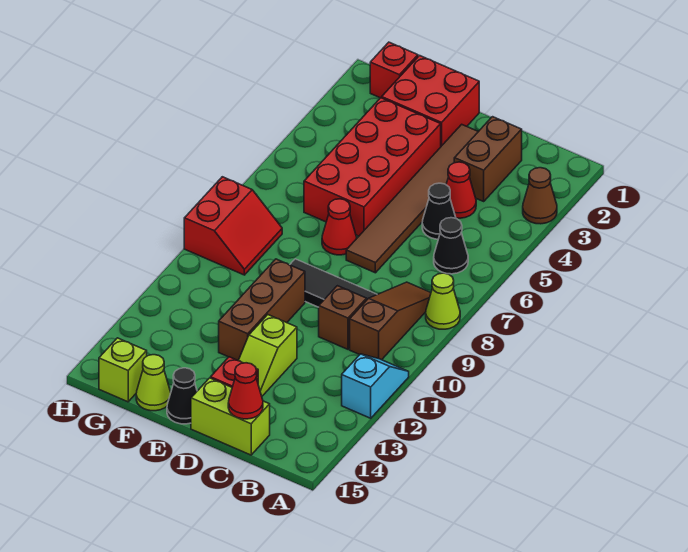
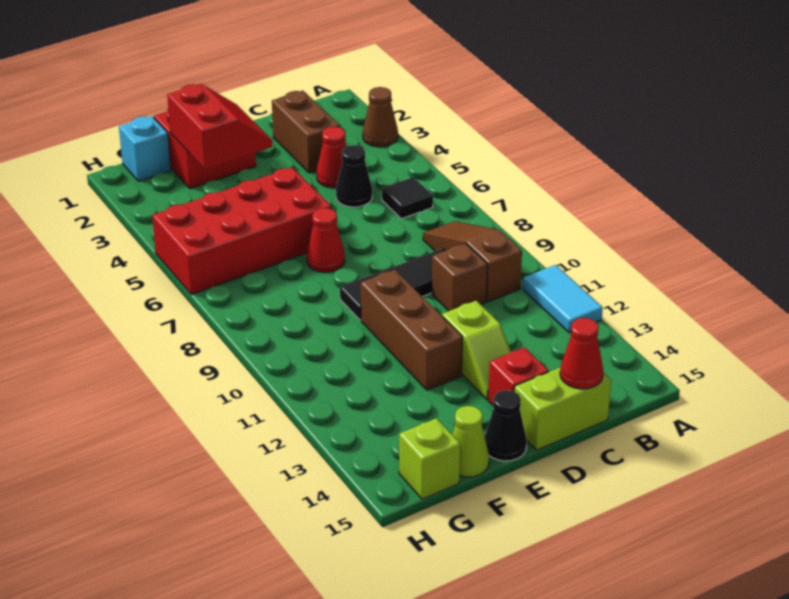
lime cone A8 level 1 -> none
cyan slope A11:A12 level 1 top 12 -> cyan tile A11:A12 level 1
black cone B6 level 1 -> black tile B6 level 1
brown tile D2:D7 level 1 -> none
red brick E3:F6 level 1 -> red brick E5:H6 level 1
red brick G1 level 1 -> cyan brick G1 level 1
red slope G8:H9 level 1 top H -> red slope E2:F3 level 2 top F

